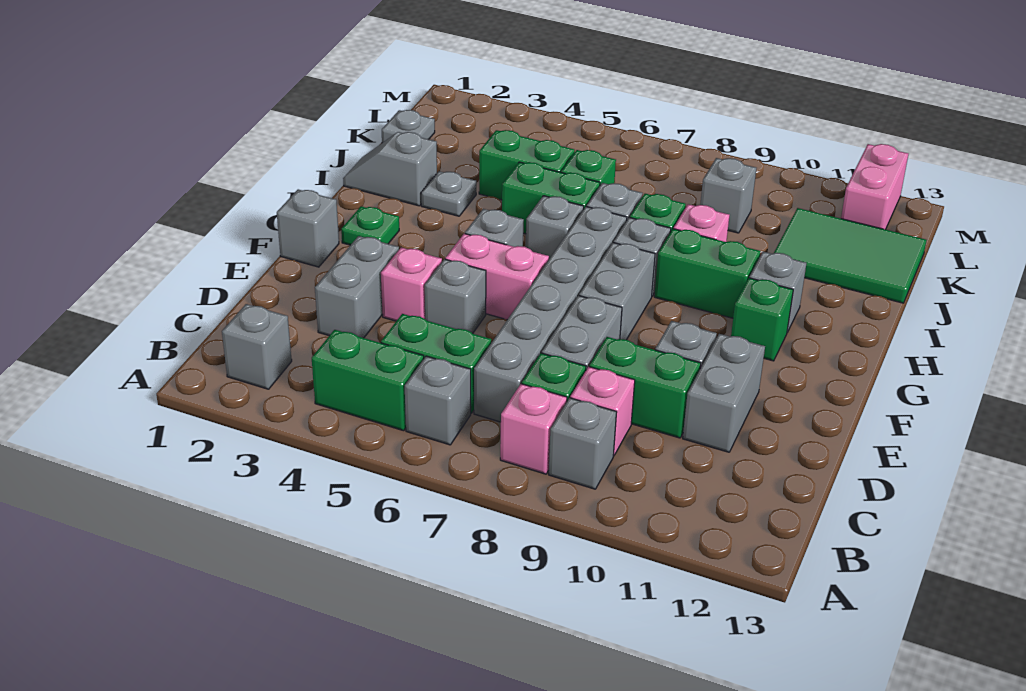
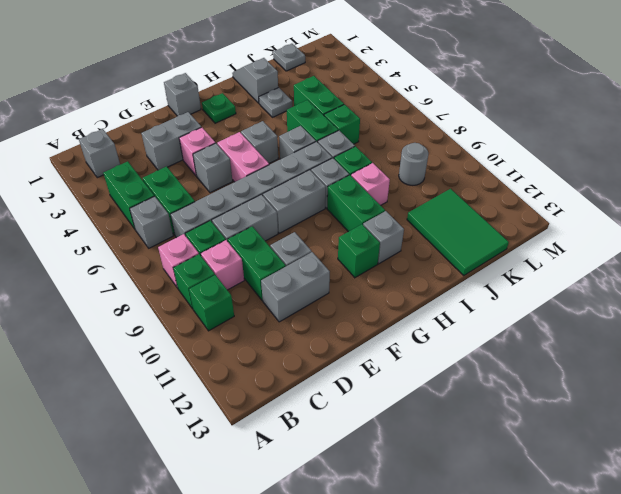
grey brick B9 level 1 -> green brick B9 level 1
none -> green brick B10 level 1
grey brick K9 level 1 -> grey round brick K9 level 1
pink brick L12:M12 level 1 -> none

